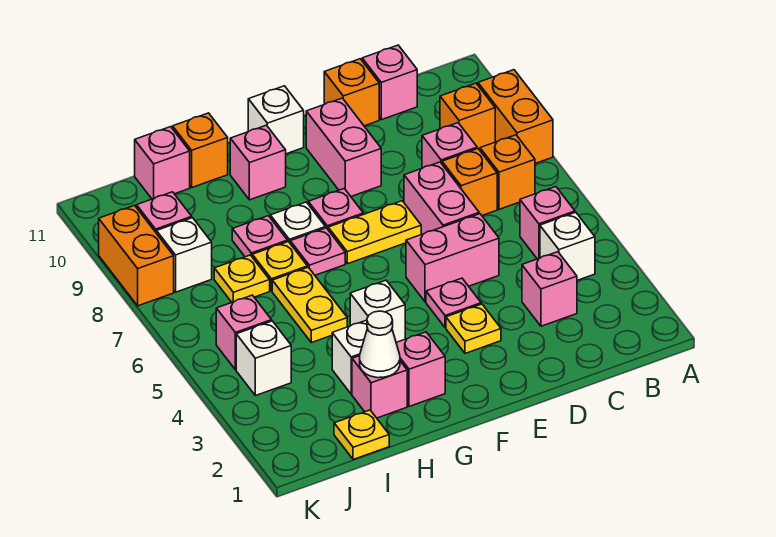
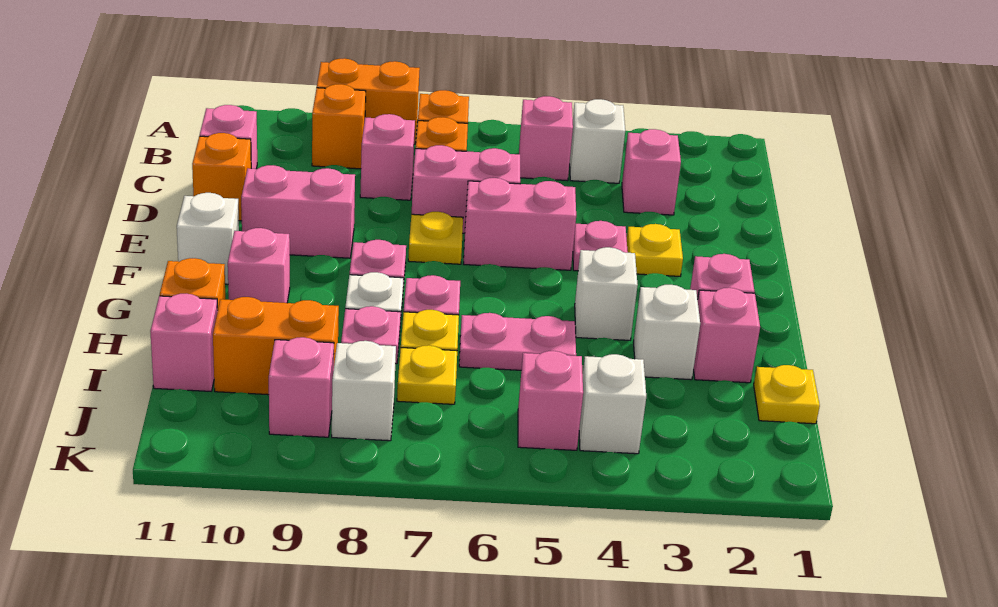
pink brick D5:E5 level 1 -> pink brick E5:E6 level 1
yellow plate E7:F7 level 1 -> yellow plate E7 level 1
white cone H2 level 2 -> none
yellow plate H5:H6 level 1 -> pink plate H5:H6 level 1
orange brick K8:K9 level 1 -> orange brick I9:I10 level 1

